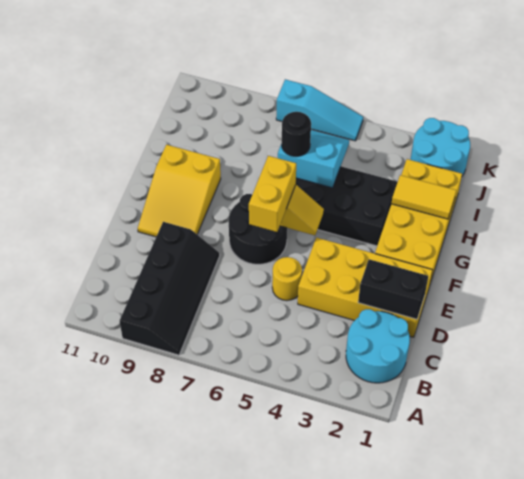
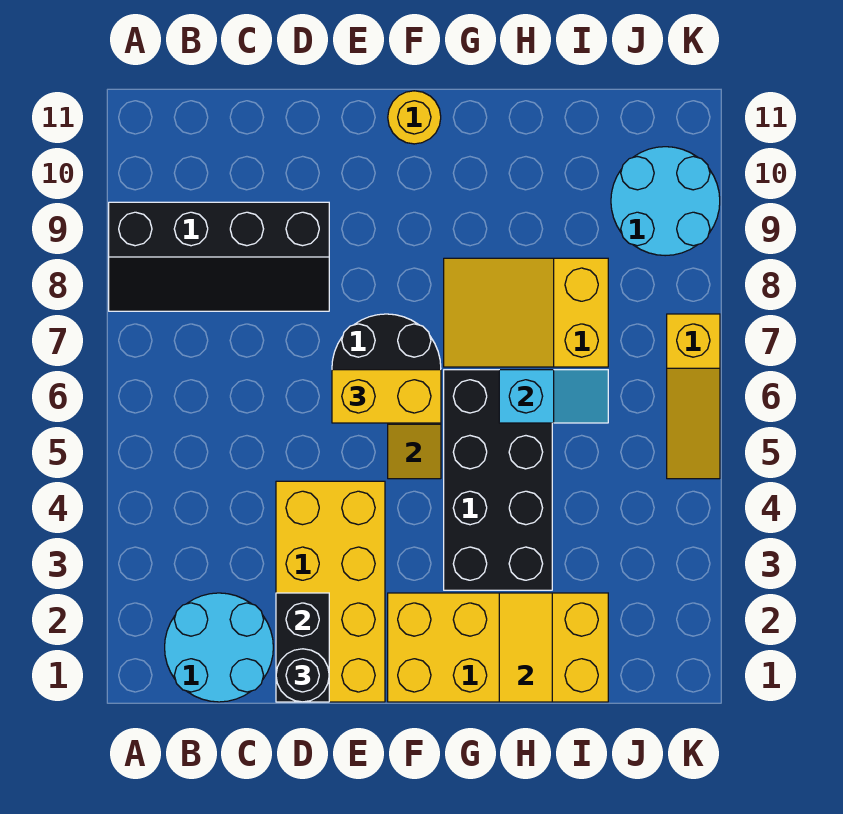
yellow round brick D5 level 1 -> yellow round brick F11 level 1
yellow slope E9:G10 level 1 top G -> yellow slope G7:I8 level 1 top I
cyan slope H5:I6 level 2 top H -> cyan slope H6:I6 level 2 top H
black round brick H6 level 3 -> black round brick D1 level 3
cyan round brick J1:K2 level 1 -> cyan round brick J9:K10 level 1
cyan slope K5:K7 level 1 top 7 -> yellow slope K5:K7 level 1 top 7

